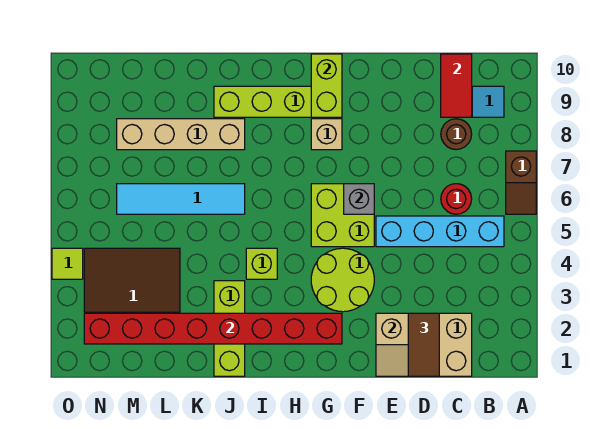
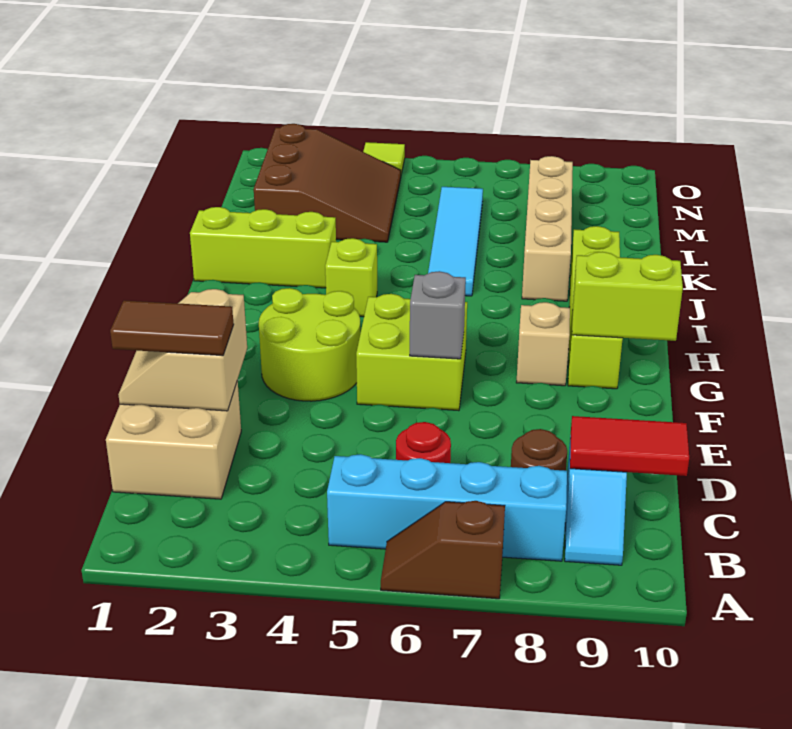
cyan brick B5:E5 level 1 -> cyan brick B5:B8 level 1
red brick G2:N2 level 2 -> none

